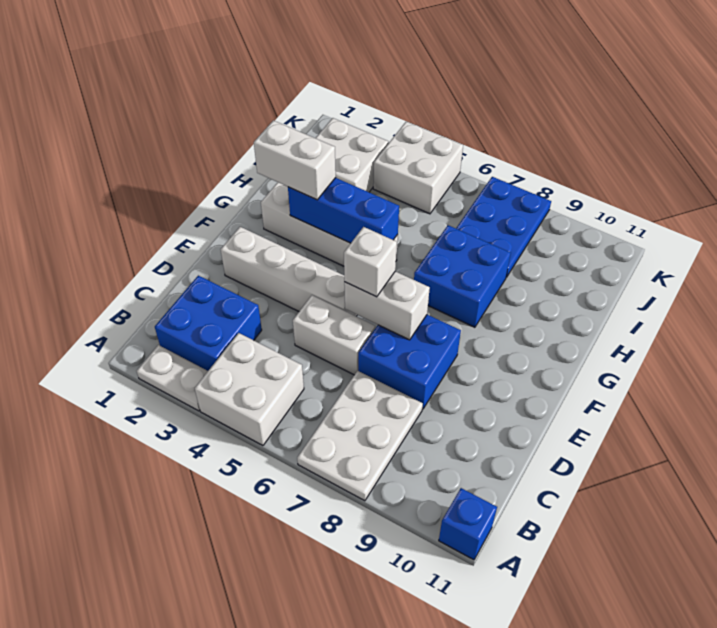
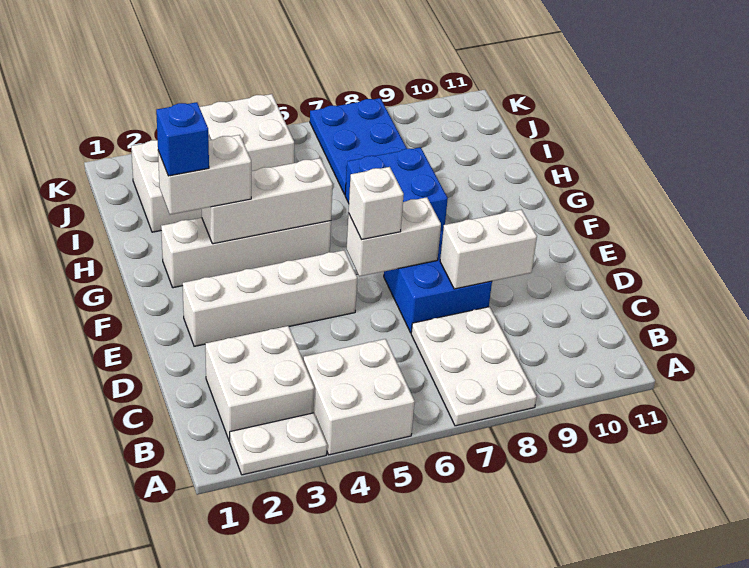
blue brick A11 level 1 -> blue brick G2 level 4
blue brick B2:C3 level 1 -> white brick B2:C3 level 1
white brick D5:D6 level 1 -> white brick D8:D9 level 2
blue brick G3:G5 level 2 -> white brick G3:G5 level 2

